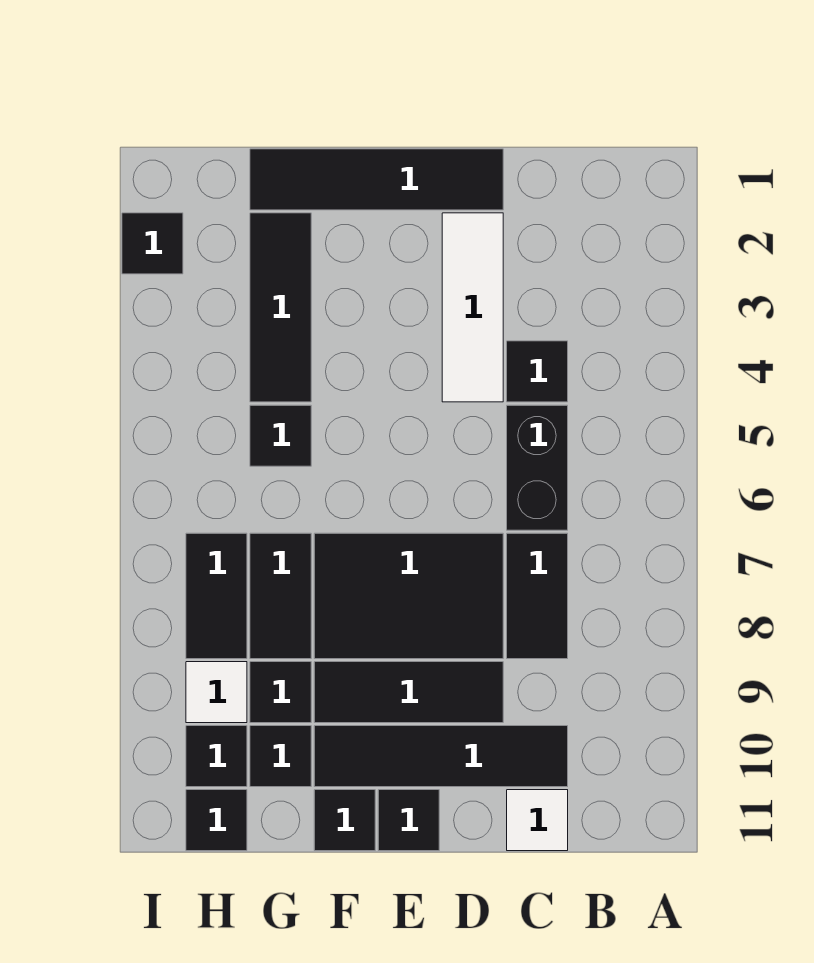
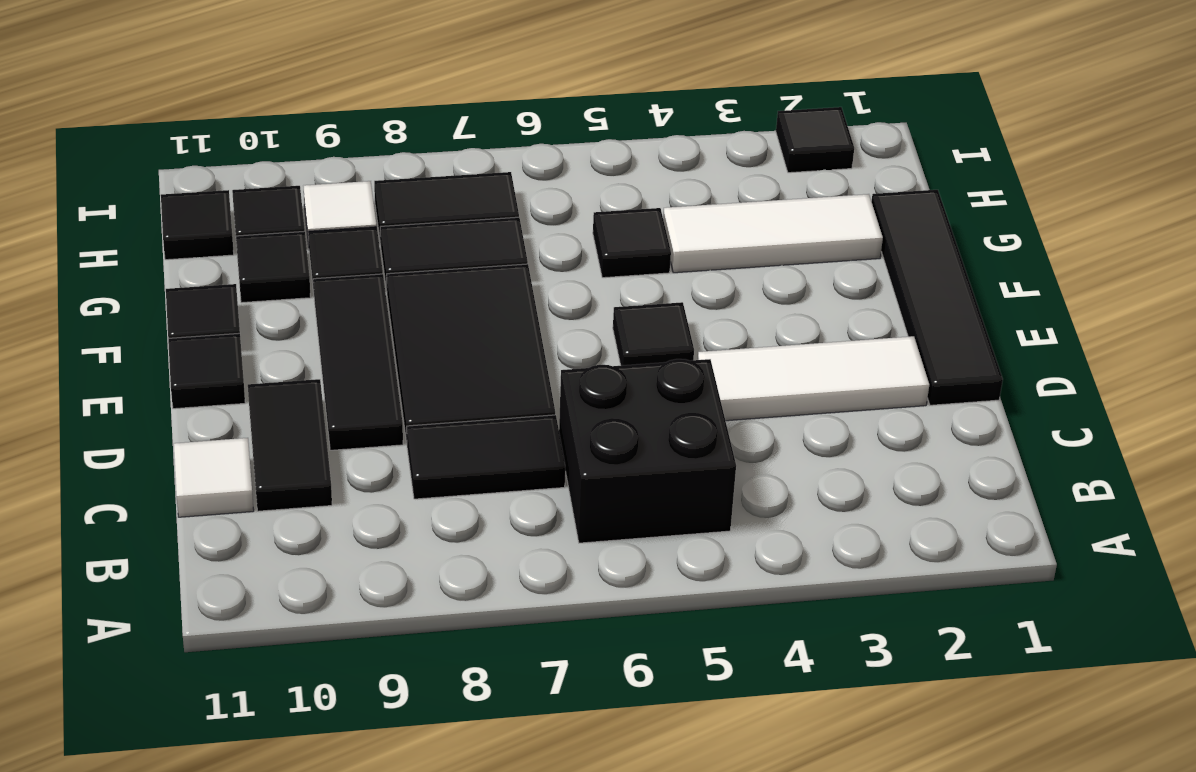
black tile C4 level 1 -> black tile E5 level 1
black brick C5:C6 level 1 -> black brick B5:C6 level 1
black tile C10:F10 level 1 -> black tile C10:D10 level 1
black tile G2:G4 level 1 -> white tile G2:G4 level 1

